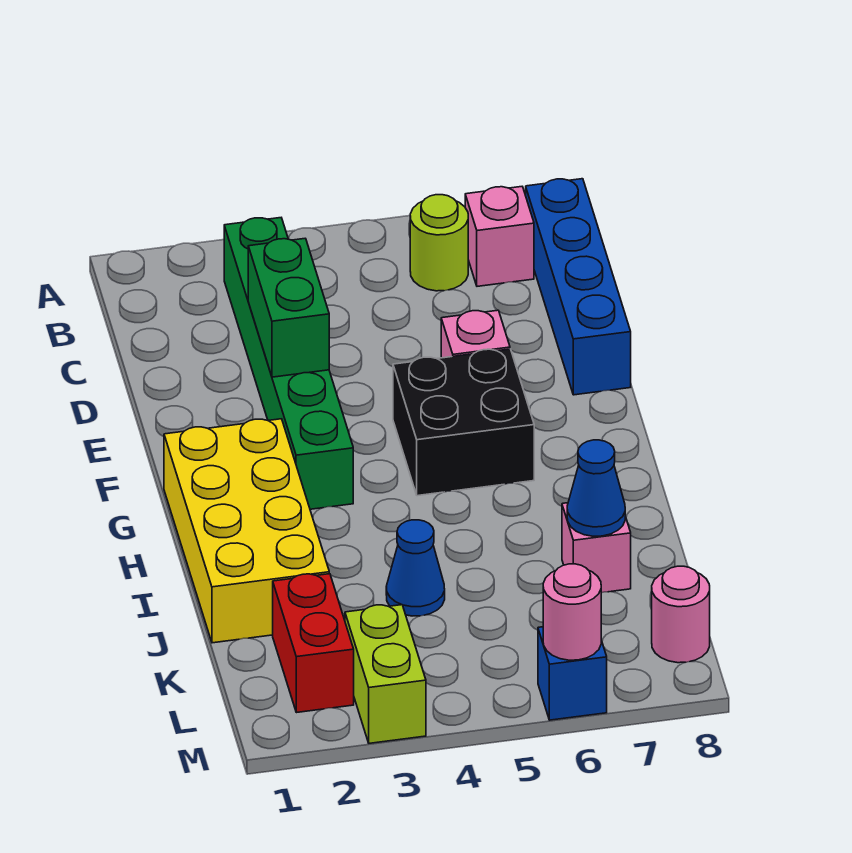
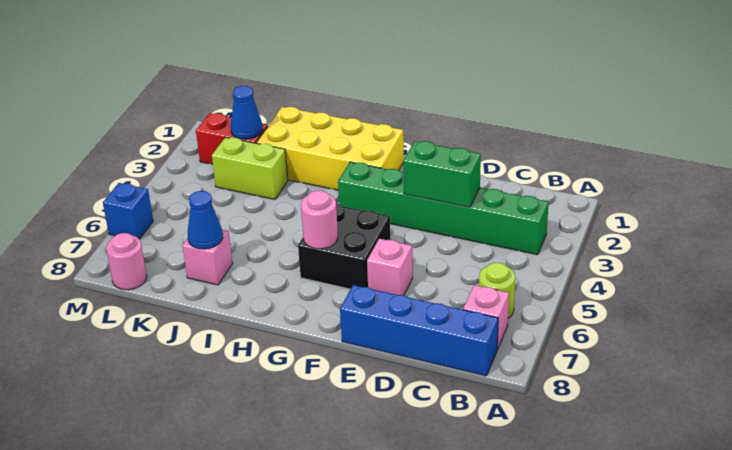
blue cone J4 level 1 -> blue cone K2 level 2
lime brick L3:M3 level 1 -> lime brick J3:K3 level 1
pink round brick M6 level 2 -> pink round brick G6 level 2

